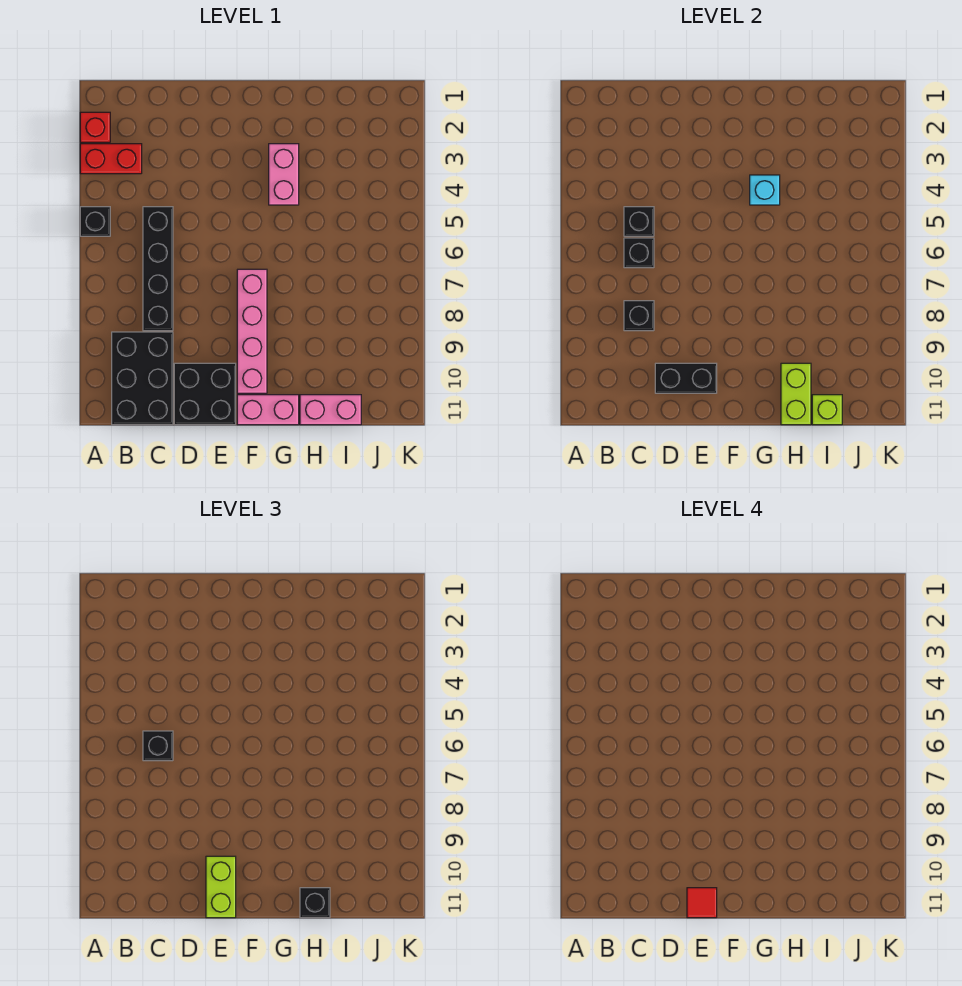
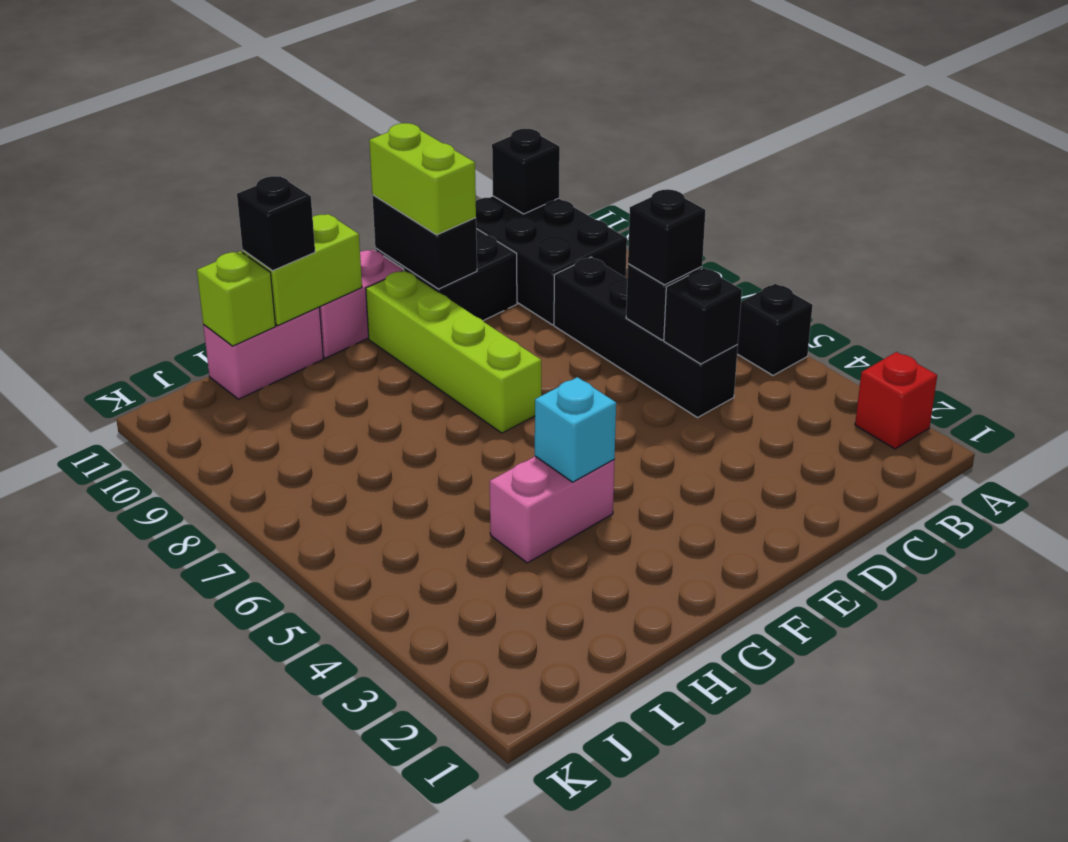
red brick A3:B3 level 1 -> none
black brick C8 level 2 -> black brick B11 level 2
black brick D10:E10 level 2 -> black brick E10:E11 level 2
red tile E11 level 4 -> none
pink brick F7:F10 level 1 -> lime brick F7:F10 level 1
pink brick G3:G4 level 1 -> pink brick G4:H4 level 1
lime brick H10:H11 level 2 -> lime brick G11:H11 level 2

